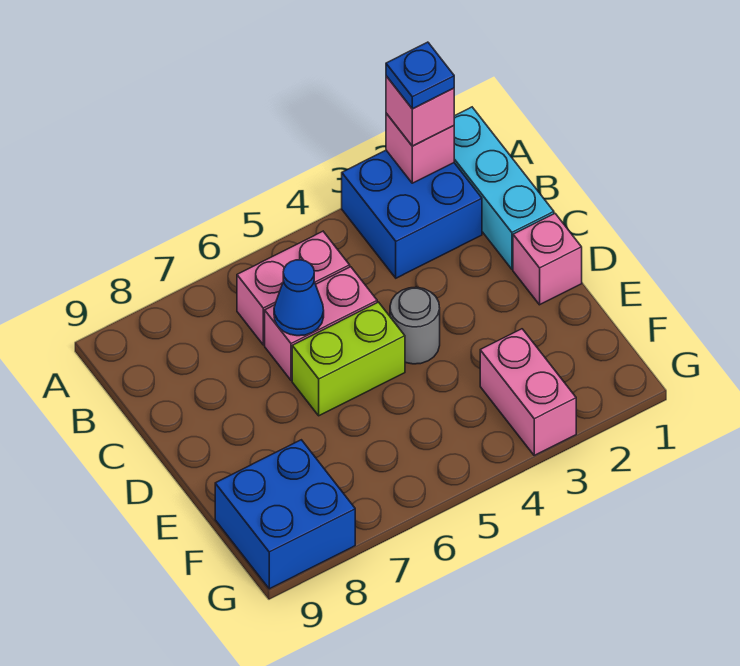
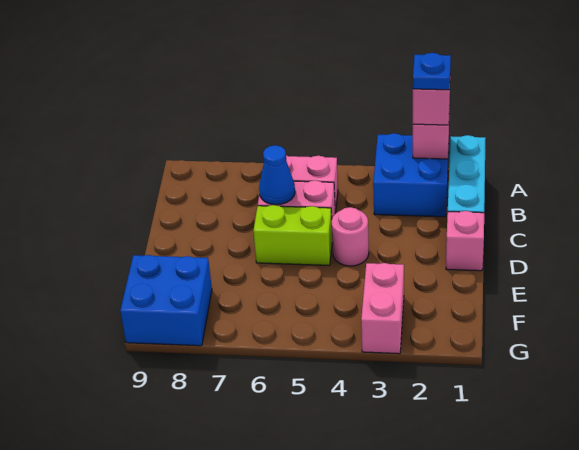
grey round brick D4 level 1 -> pink round brick D4 level 1

